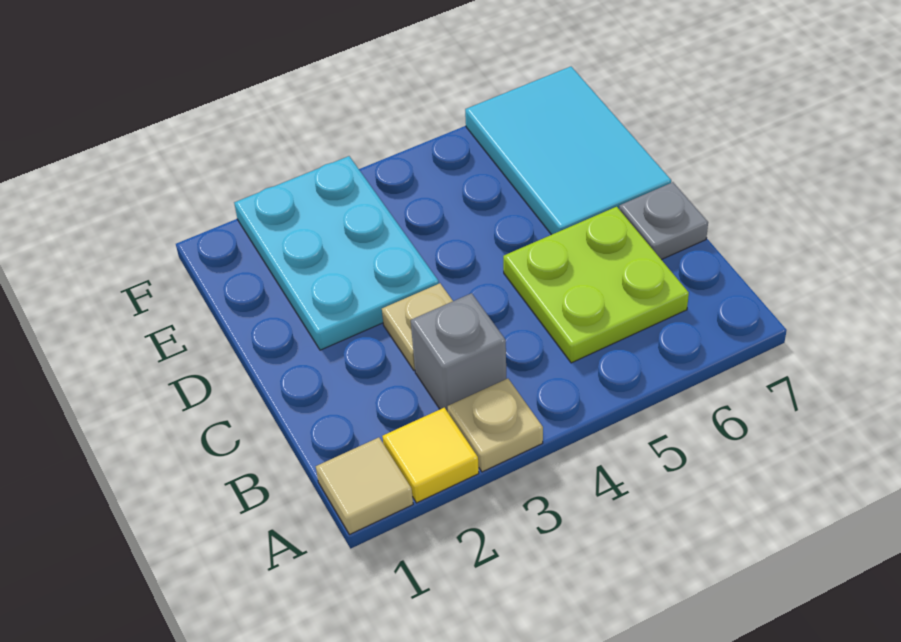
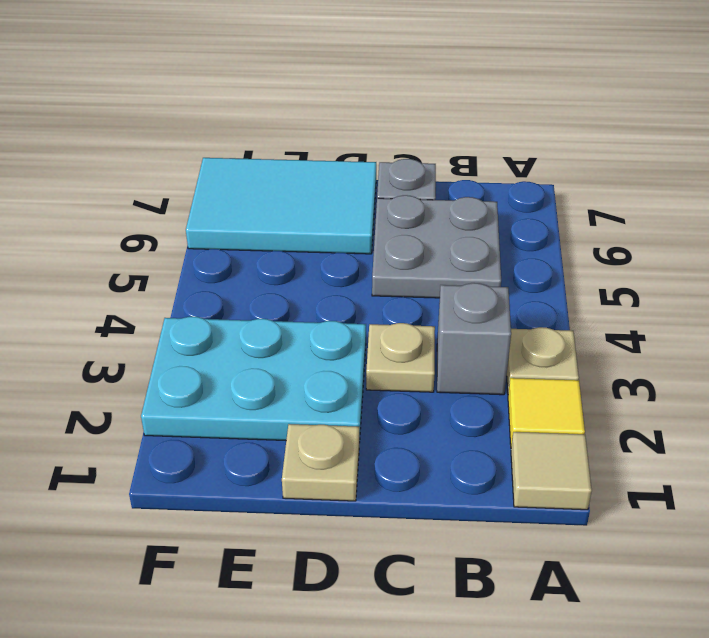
lime plate B5:C6 level 1 -> grey plate B5:C6 level 1
none -> tan plate D1 level 1

